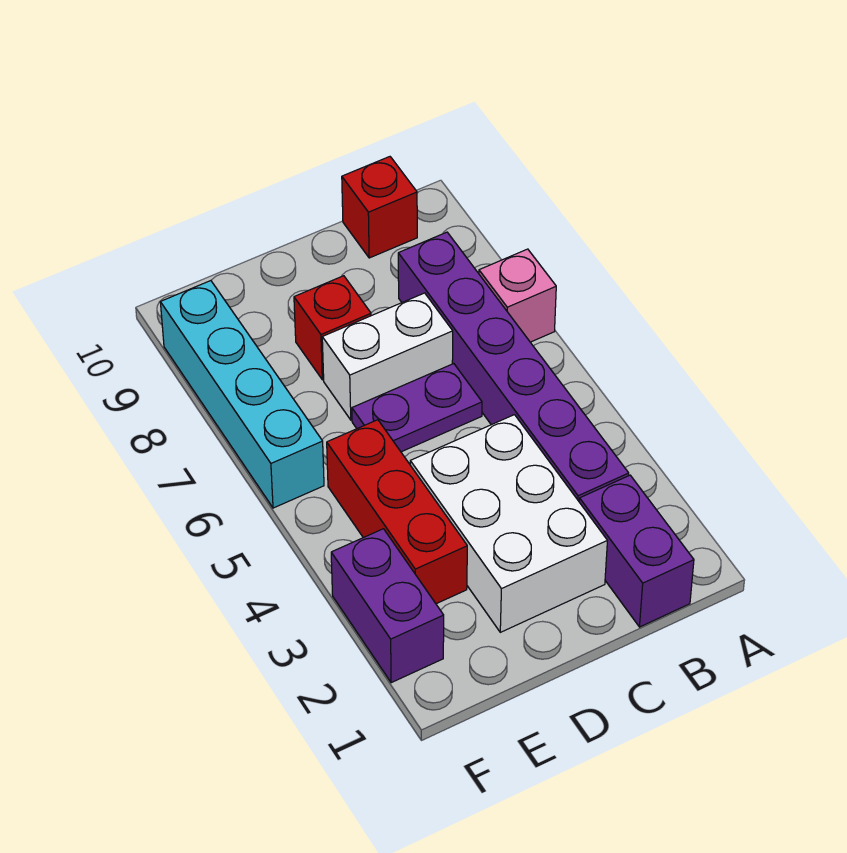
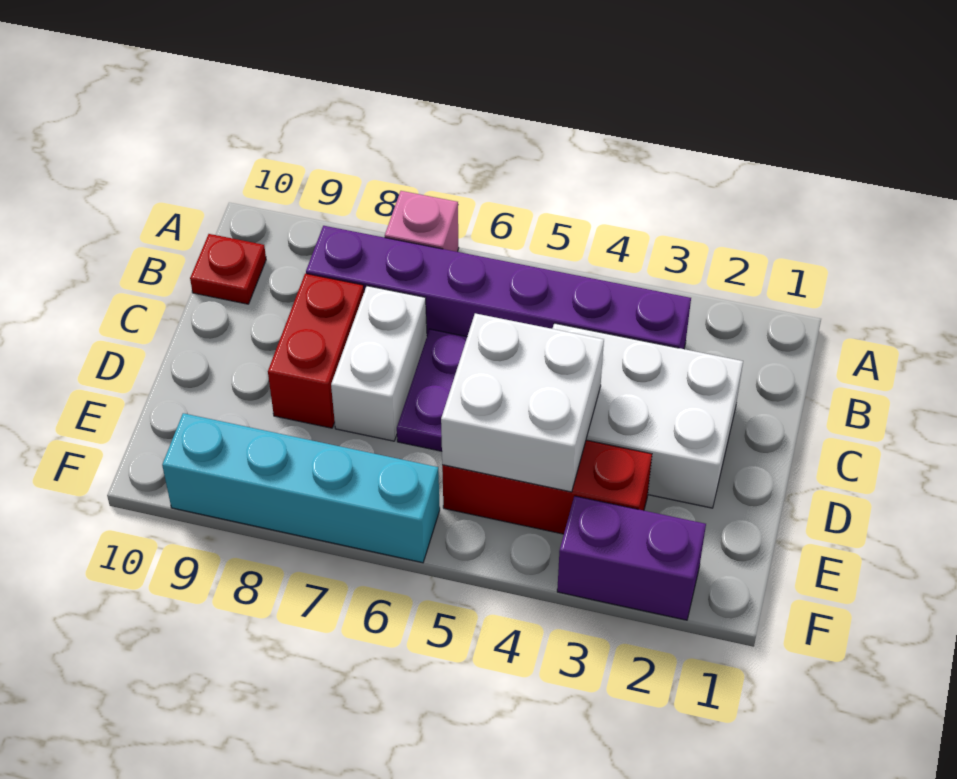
purple brick B1:B2 level 1 -> none
red brick B10 level 1 -> red plate B10 level 1
none -> white brick D4:E5 level 2
red brick D8 level 1 -> red brick C8:D8 level 1

